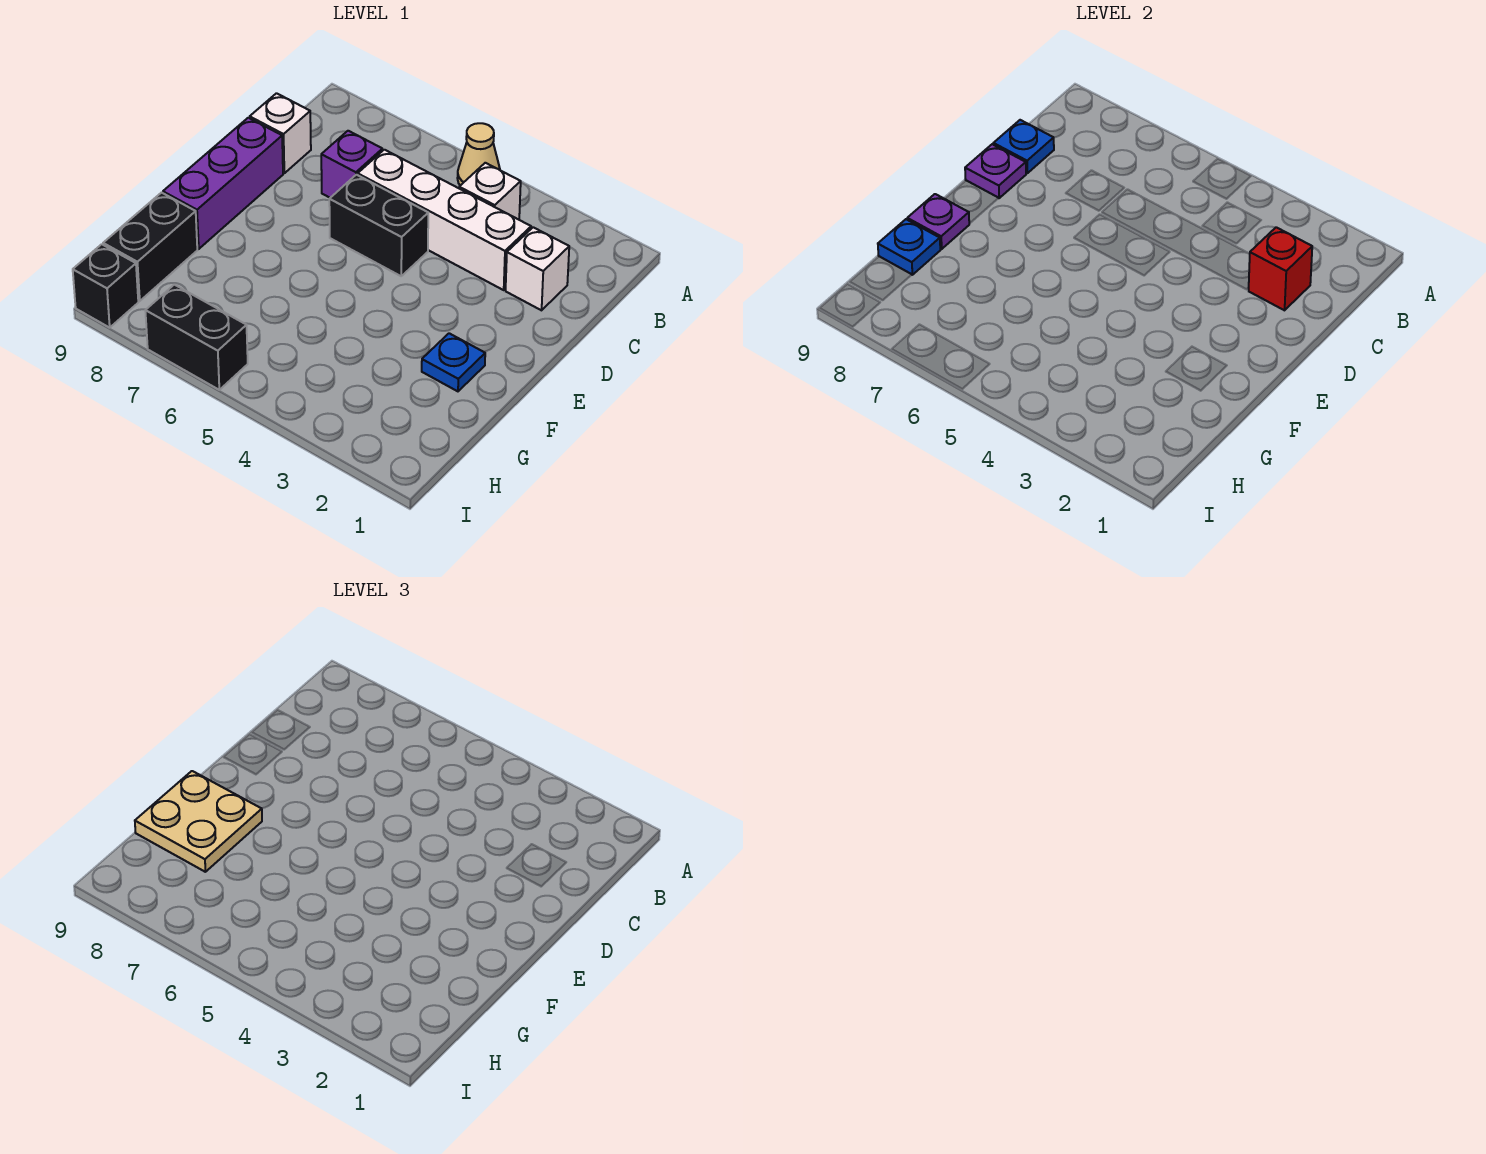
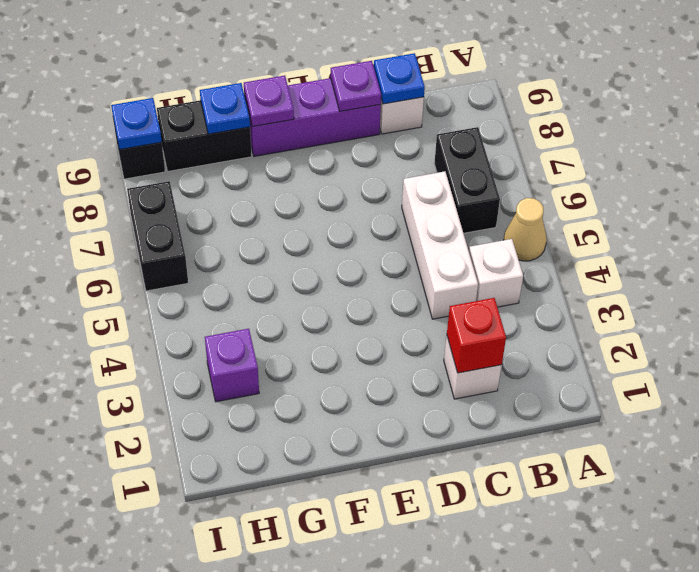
white brick C3:C6 level 1 -> white brick C4:C6 level 1
purple brick C7 level 1 -> purple brick H3 level 1
black brick D5:D6 level 1 -> black brick B6:B7 level 1
blue plate F2 level 1 -> blue plate I9 level 2
tan plate F8:G9 level 3 -> none

